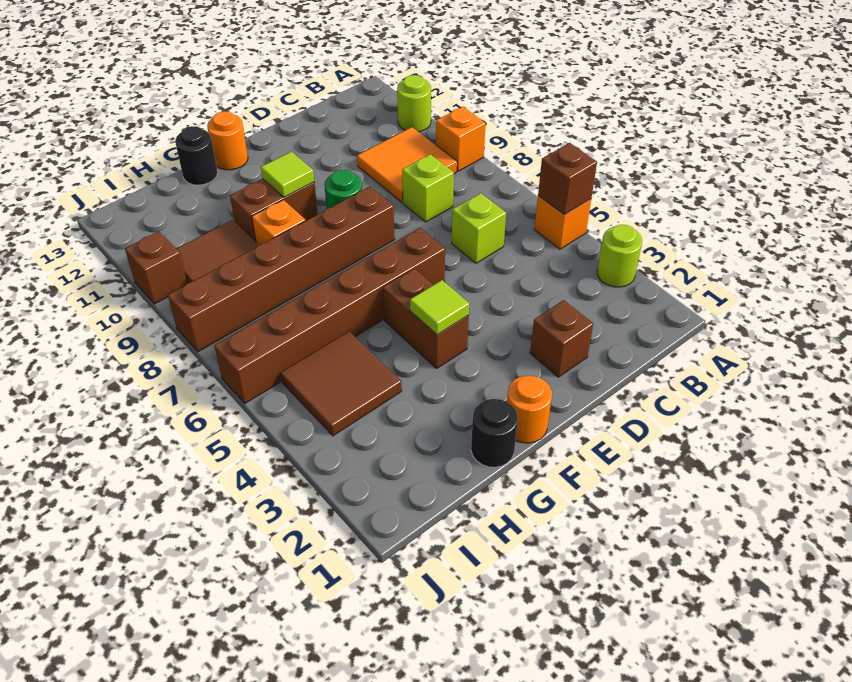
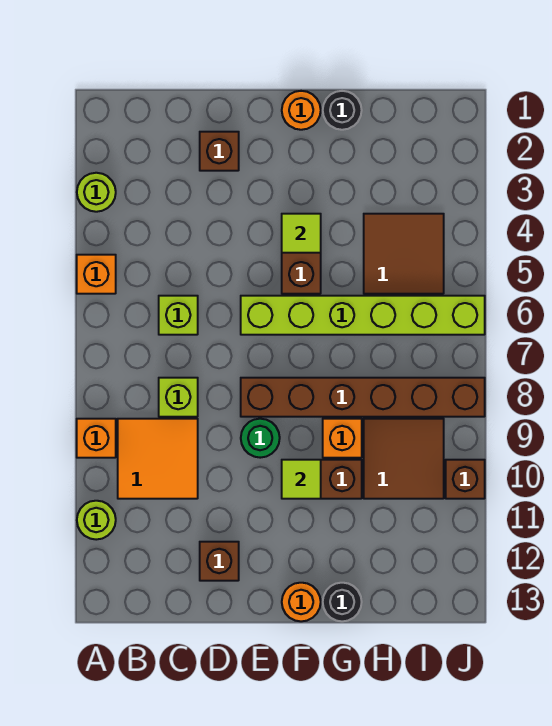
brown brick A5 level 2 -> brown brick D12 level 1
brown brick E6:J6 level 1 -> lime brick E6:J6 level 1

